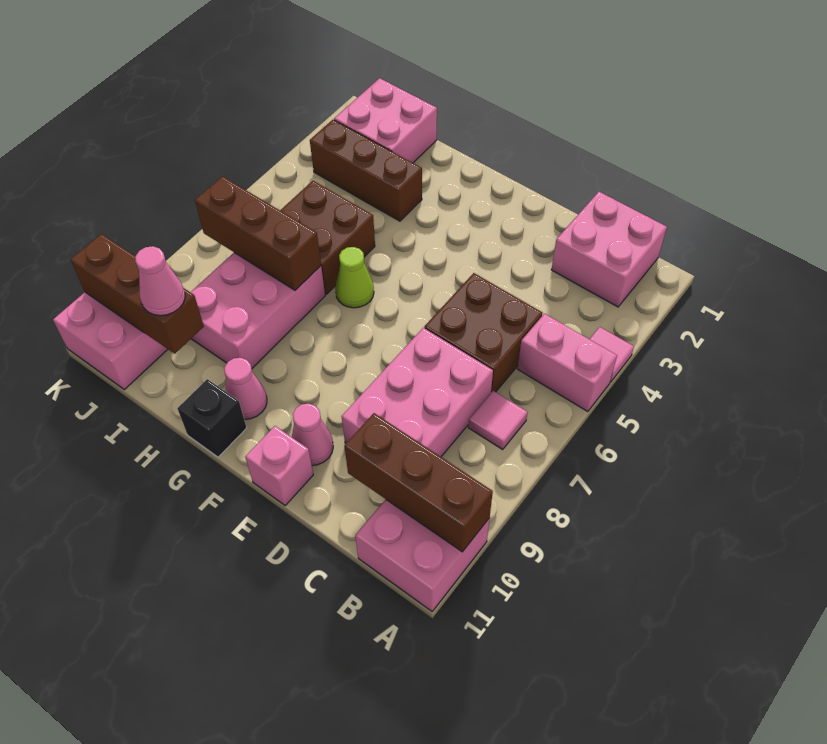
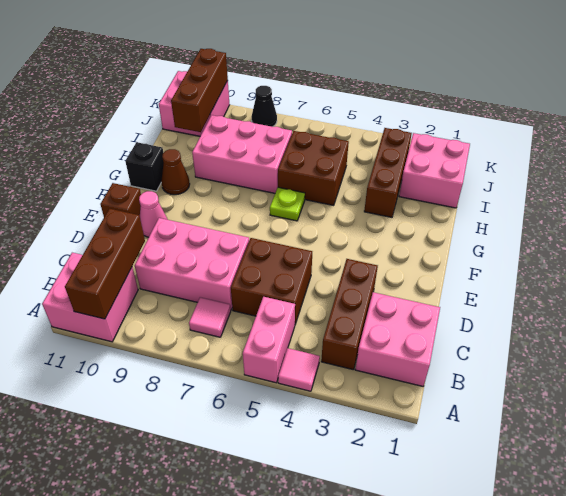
pink brick E11 level 1 -> brown brick E11 level 1
lime cone G6 level 1 -> lime plate G6 level 1
pink cone G10 level 1 -> brown cone G10 level 1
brown brick H7:J7 level 2 -> brown brick B3:D3 level 1
pink cone I10 level 3 -> none
none -> black cone K8 level 1

